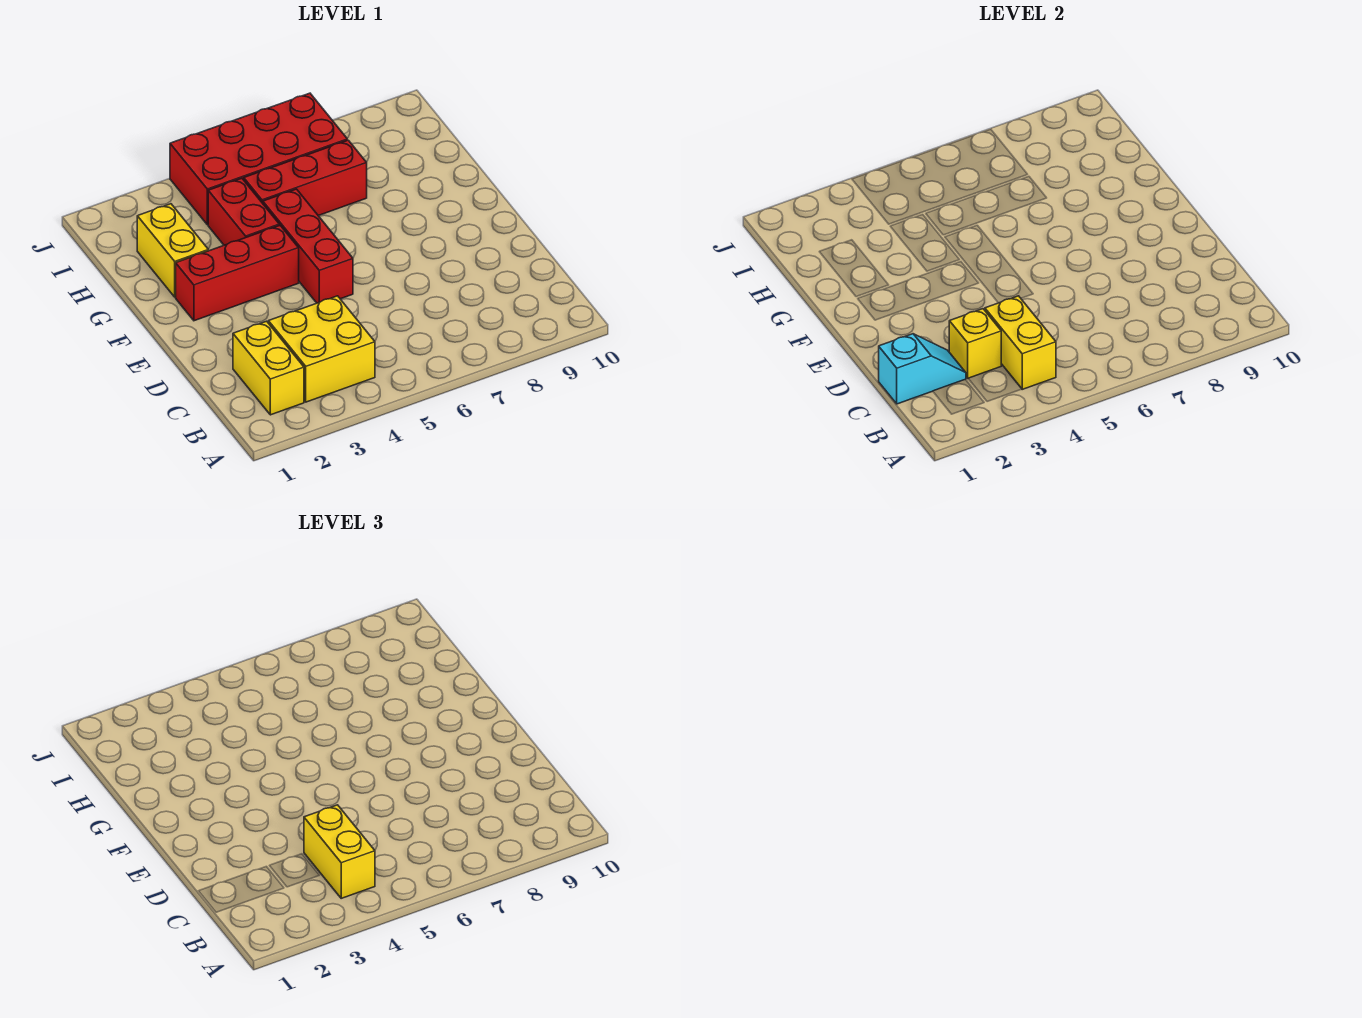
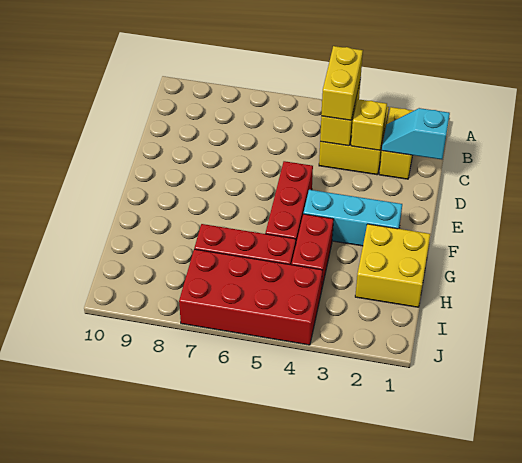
red brick F2:F4 level 1 -> cyan brick F2:F4 level 1
yellow brick G2:H2 level 1 -> yellow brick G1:H2 level 1

